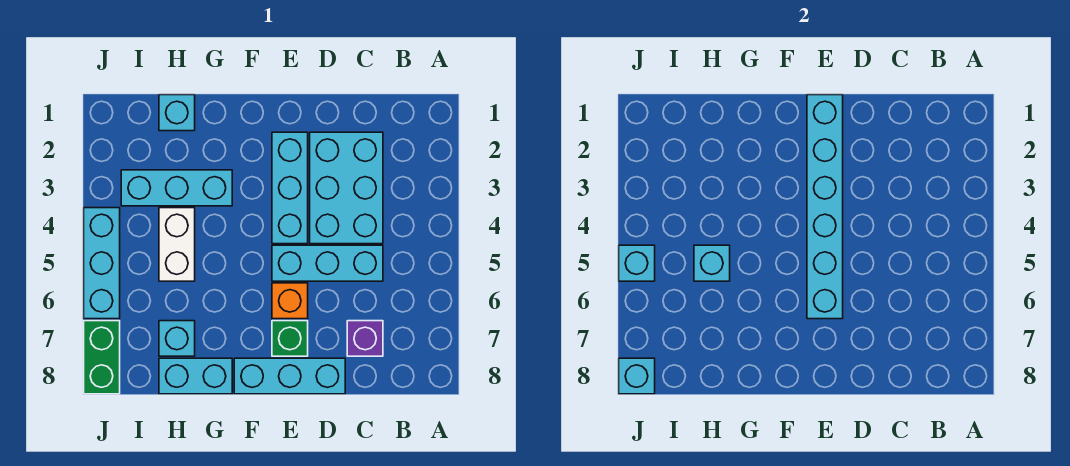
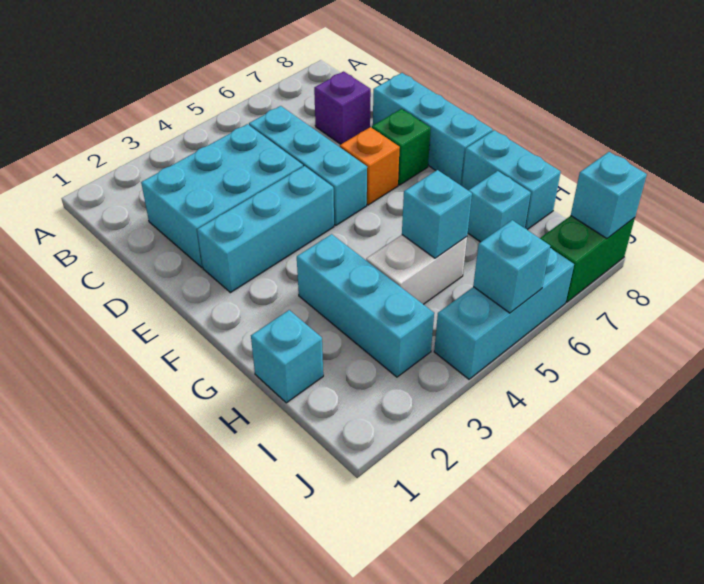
cyan brick E1:E6 level 2 -> none

